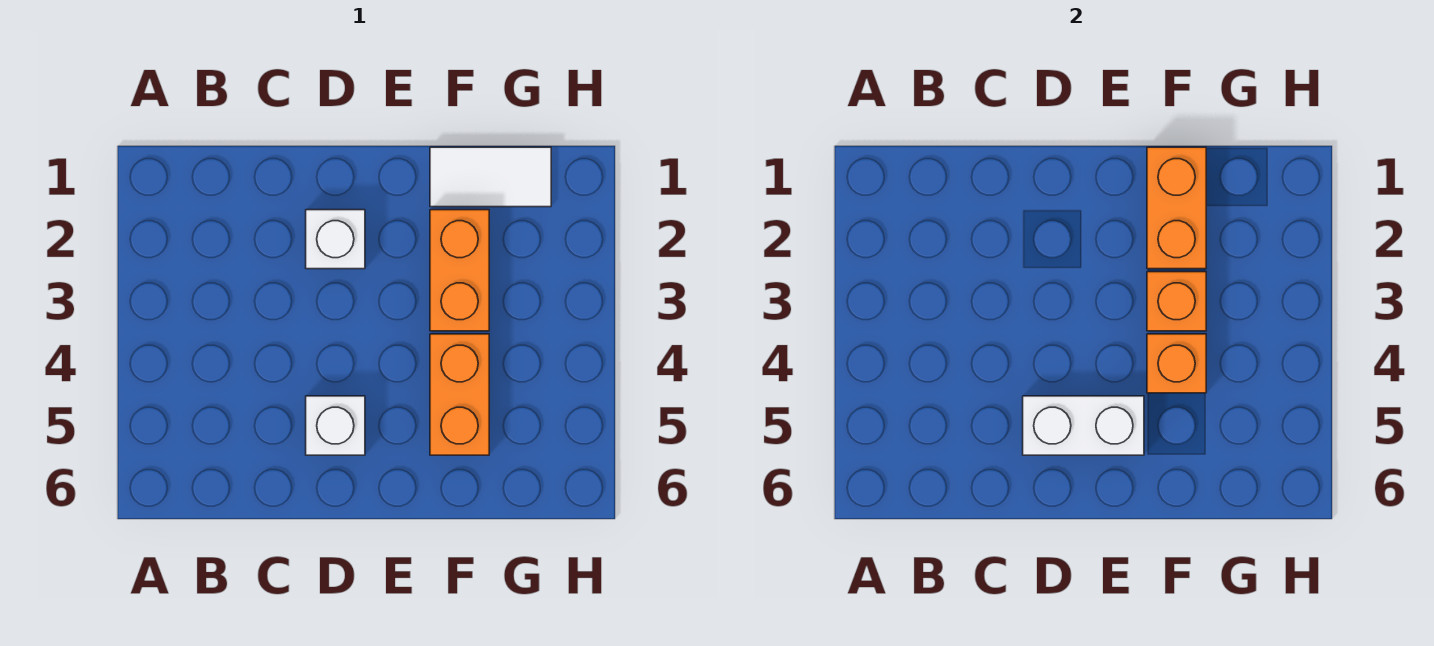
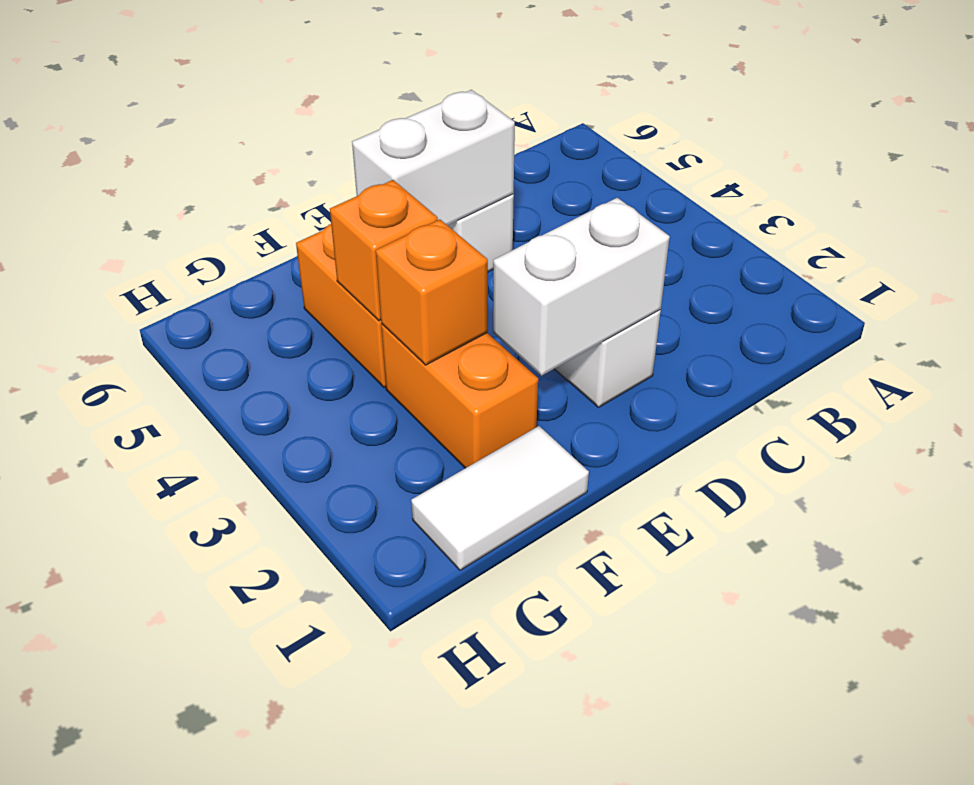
none -> white brick D2:E2 level 2
orange brick F1:F2 level 2 -> none

